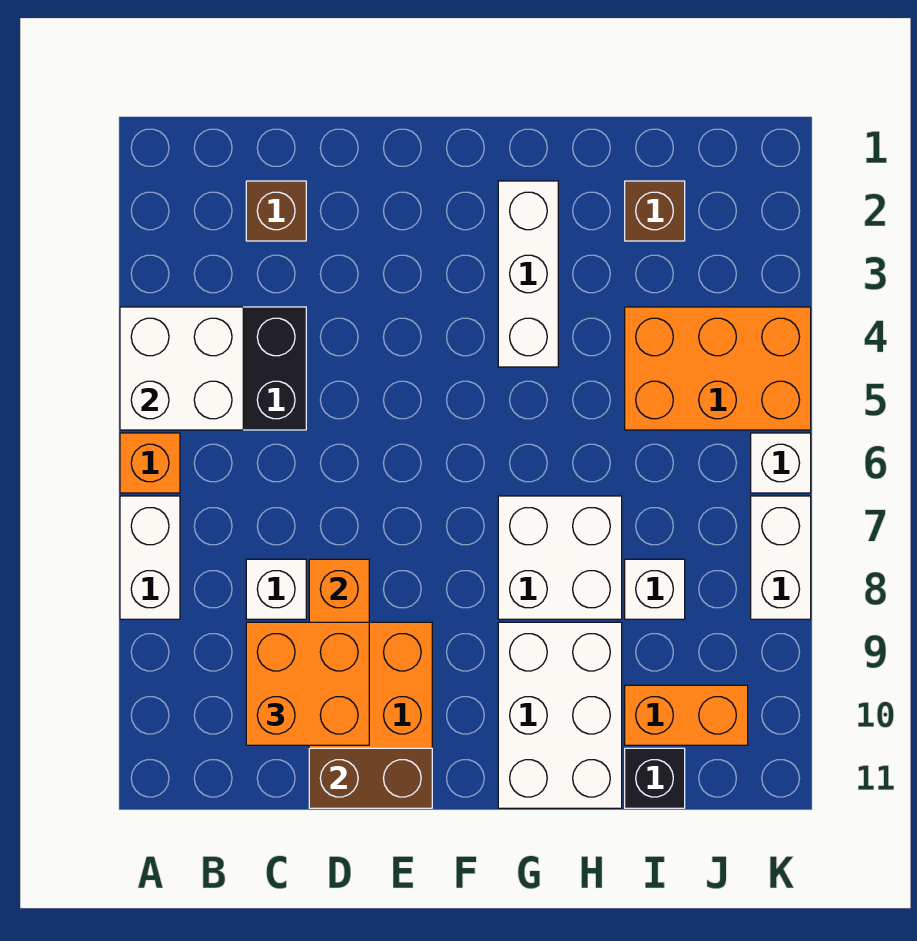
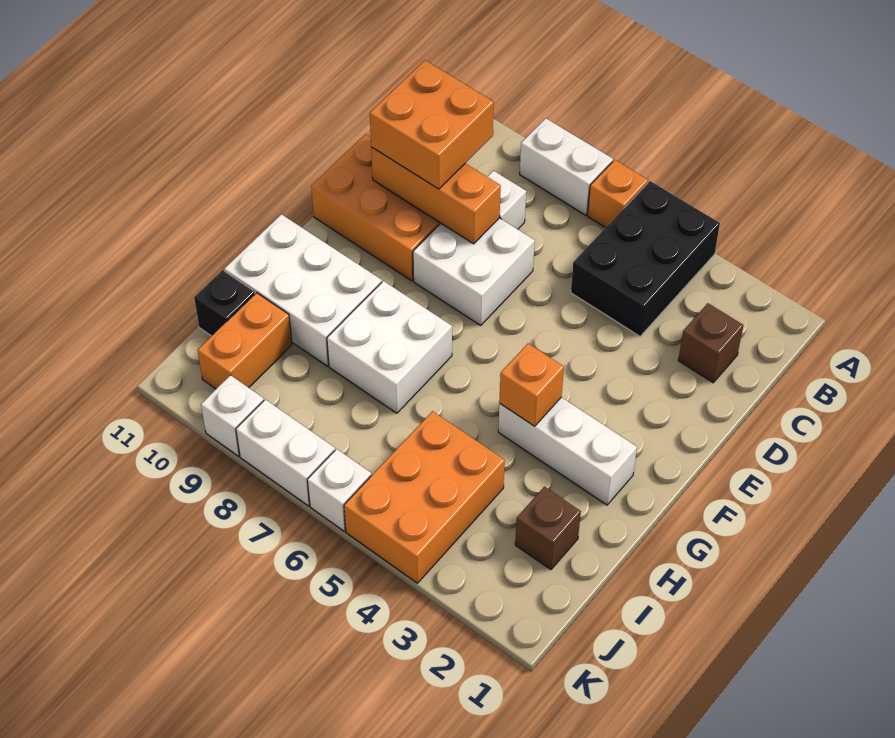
white brick A4:B5 level 2 -> white brick D7:E8 level 1
brown brick D11:E11 level 2 -> none
none -> orange brick G4 level 2
white brick I8 level 1 -> white brick K9 level 1

